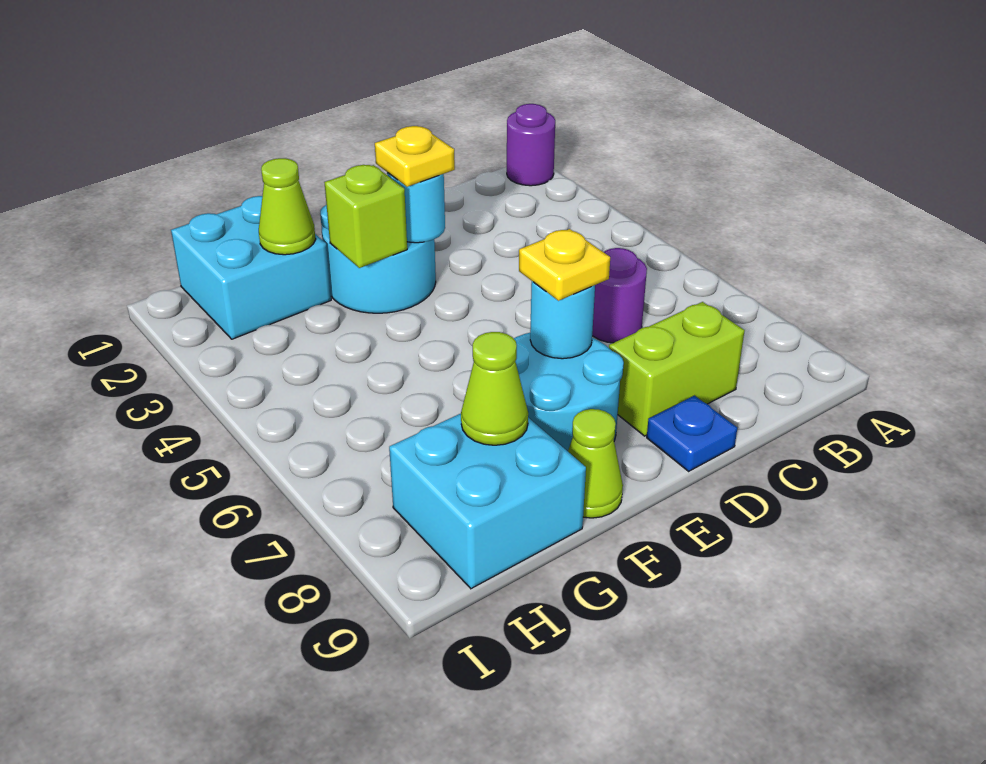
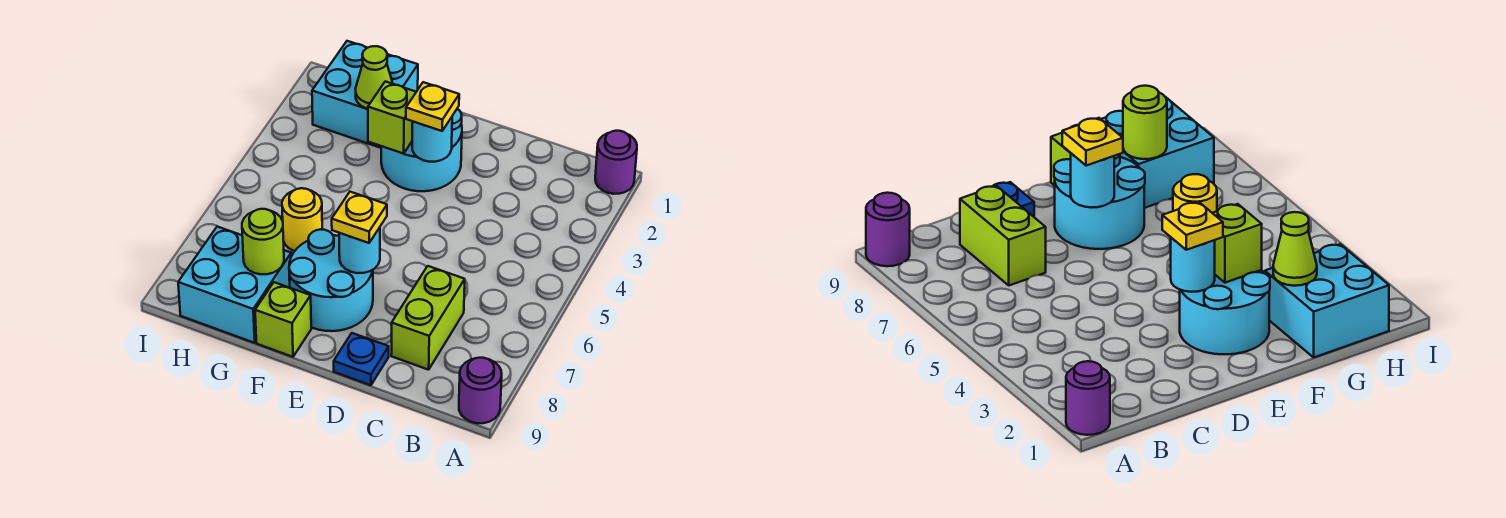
purple round brick C6 level 1 -> purple round brick A9 level 1
lime brick C8:D8 level 1 -> lime brick C7:C8 level 1
lime cone F9 level 1 -> lime brick F9 level 1
none -> yellow round brick G6 level 1
lime cone G8 level 2 -> lime round brick G8 level 2

